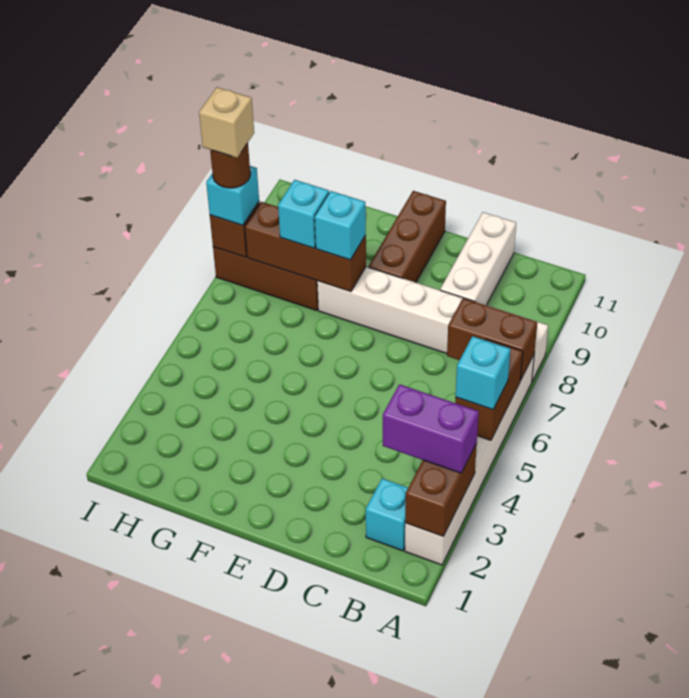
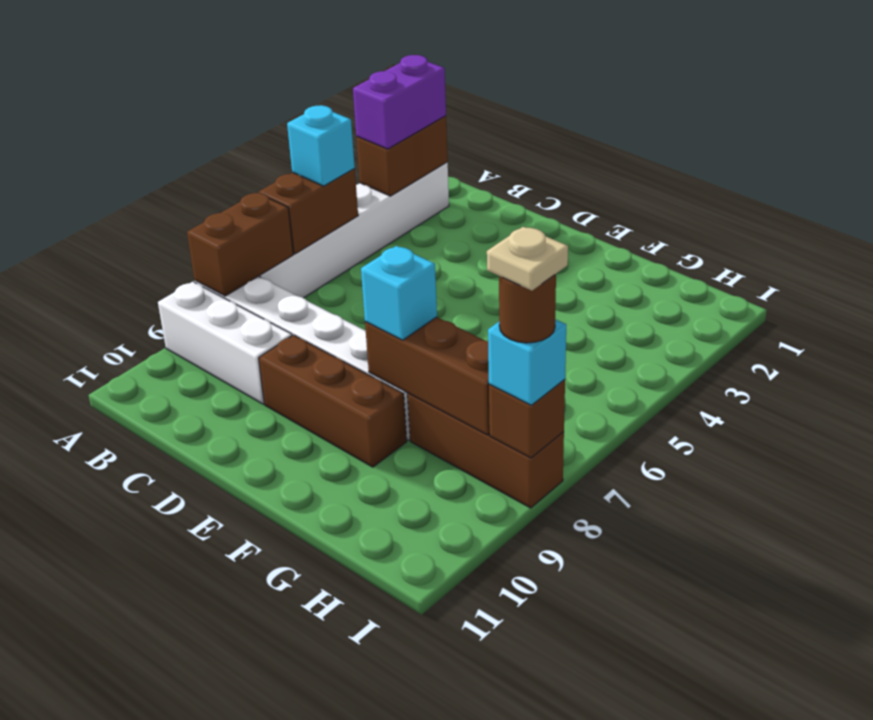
purple brick A3:B3 level 3 -> purple brick A2:A3 level 3
brown brick A7:B7 level 2 -> brown brick A7:A8 level 2
cyan brick B2 level 1 -> none
white brick C9:C11 level 1 -> white brick A9:C9 level 1
brown brick E9:E11 level 1 -> brown brick D9:F9 level 1
cyan brick G8 level 3 -> none
tan brick I8 level 5 -> tan plate I8 level 5

